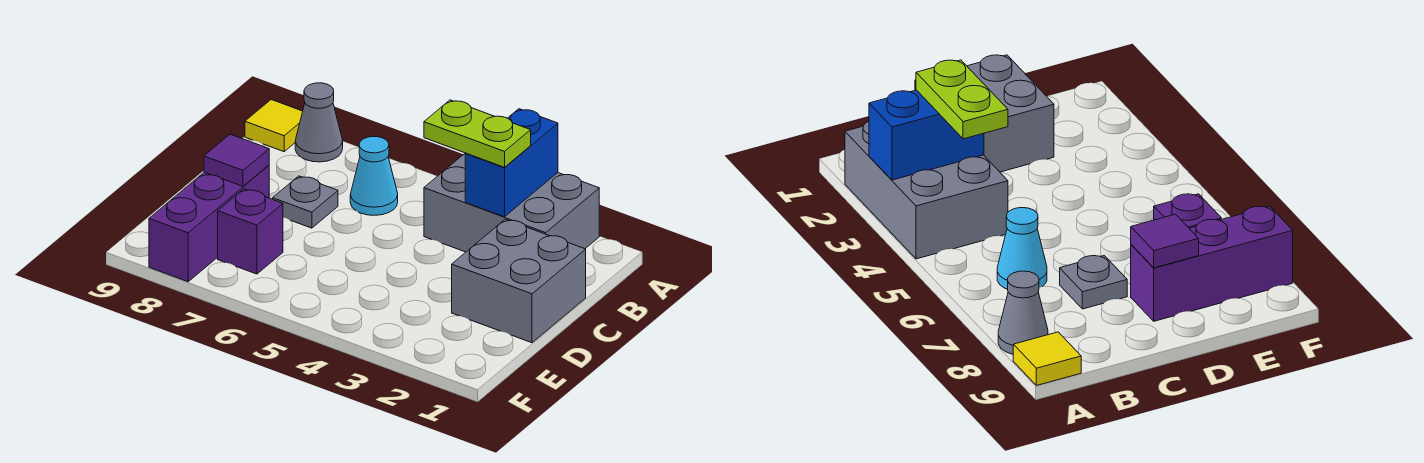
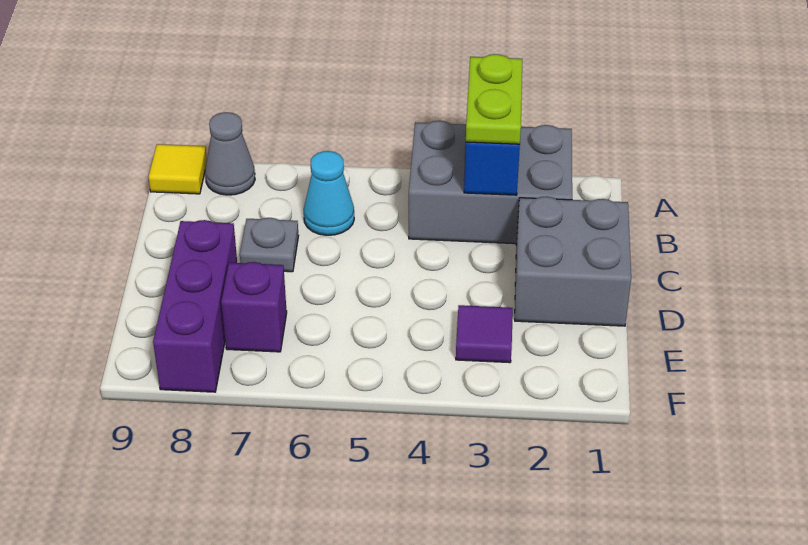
lime plate B3:B4 level 3 -> lime plate A3:B3 level 3
purple tile D8 level 2 -> purple tile E3 level 1

